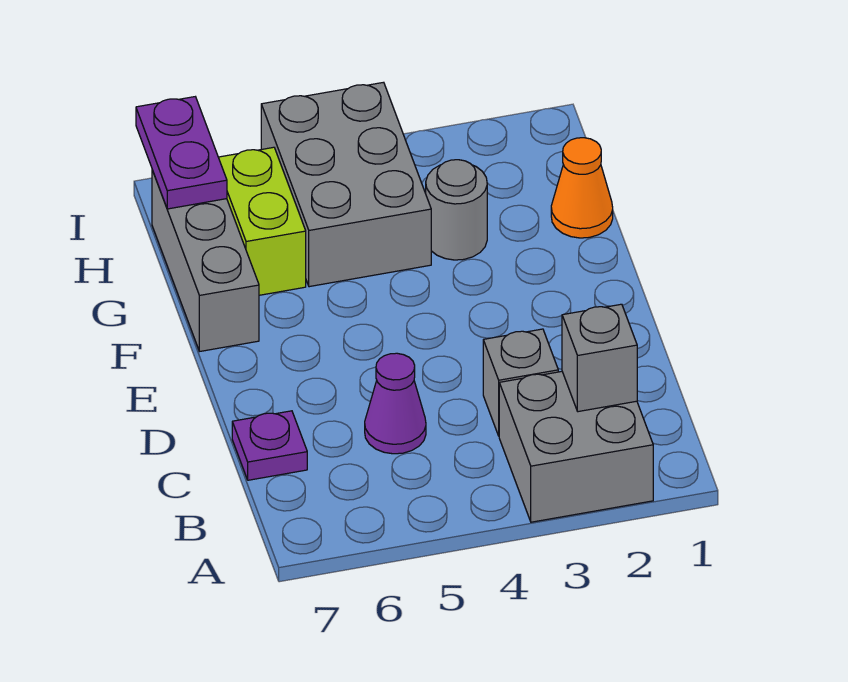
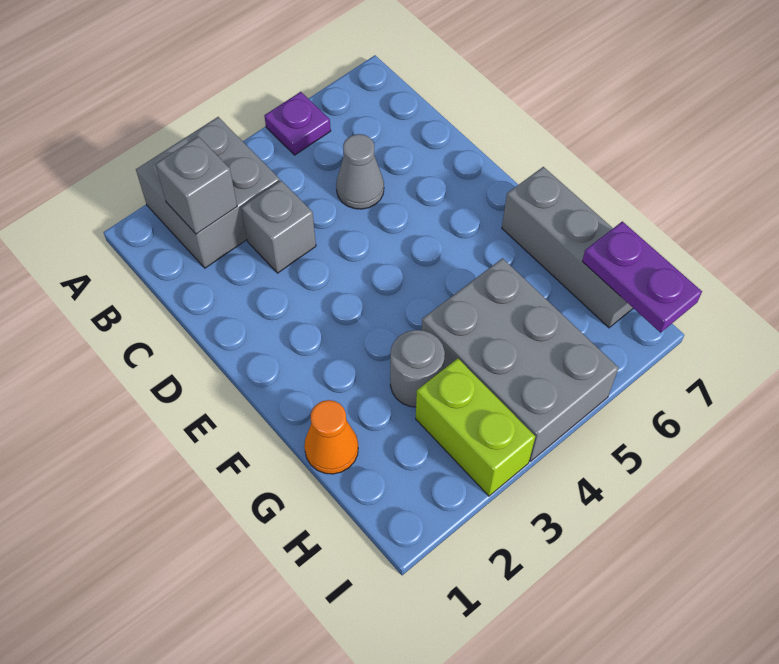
purple cone C5 level 1 -> grey cone C5 level 1
purple plate C7 level 1 -> purple plate A5 level 1
lime brick G6:H6 level 1 -> lime brick H3:I3 level 1

